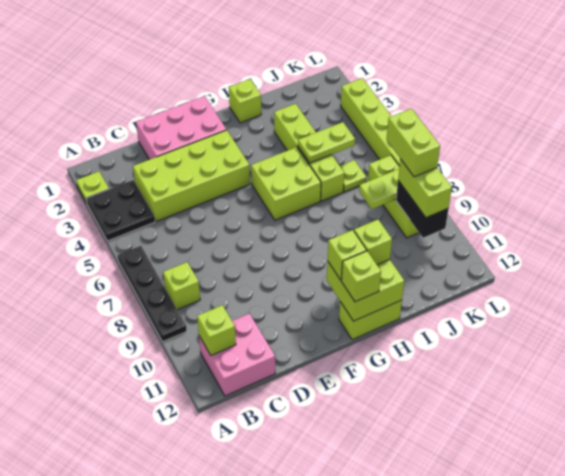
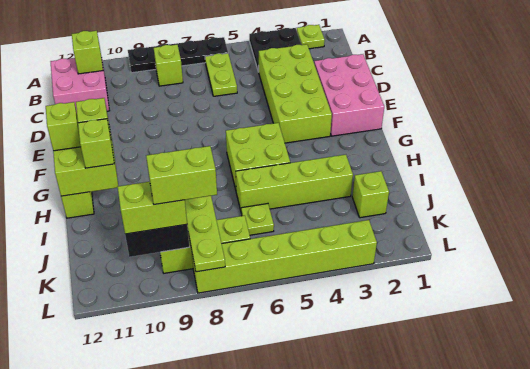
lime brick H1 level 1 -> lime brick J2 level 1
lime plate I5:J5 level 2 -> lime plate B6:C6 level 1

